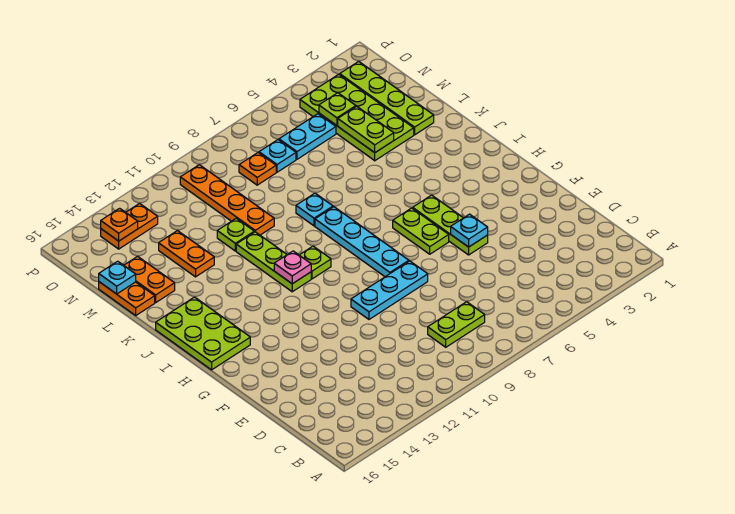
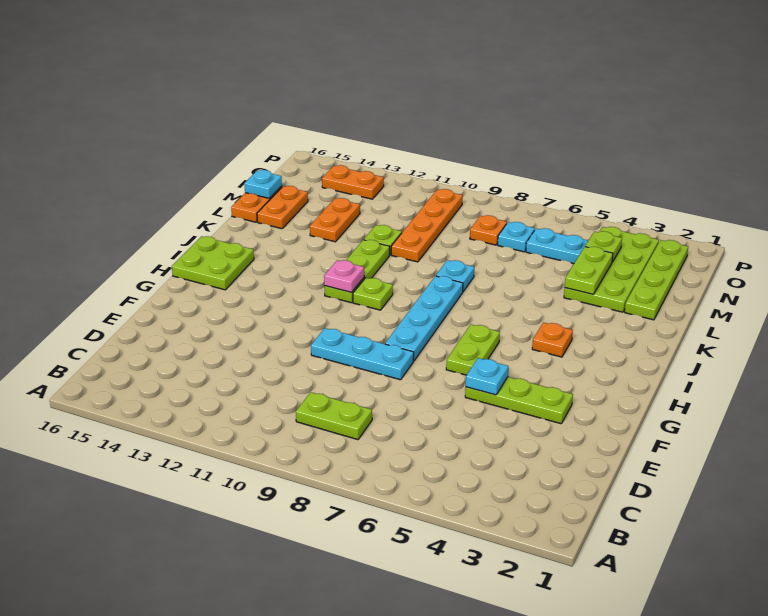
lime plate F5:H5 level 1 -> lime plate F3:F5 level 1
lime plate H15:J16 level 1 -> lime plate H15:I16 level 1
orange plate O14 level 2 -> orange plate I4 level 1

